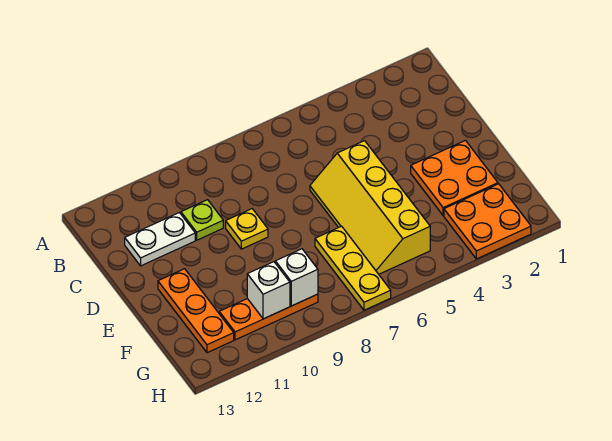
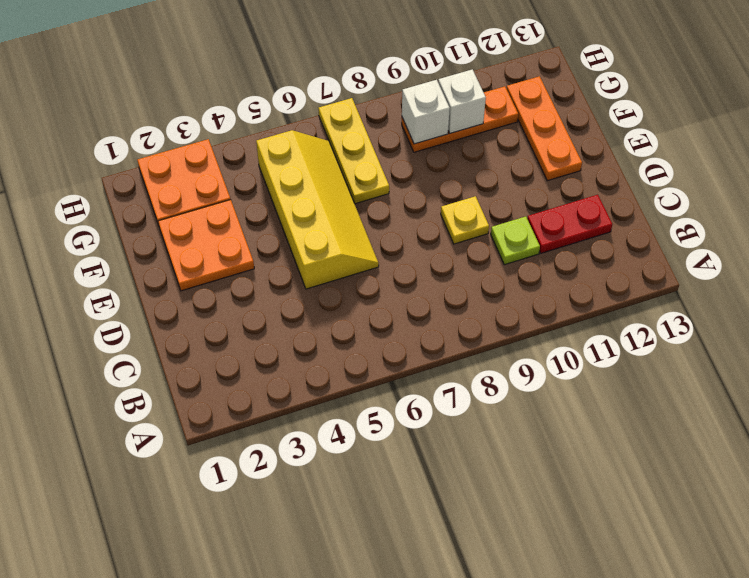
white plate C11:C12 level 1 -> red plate C11:C12 level 1

